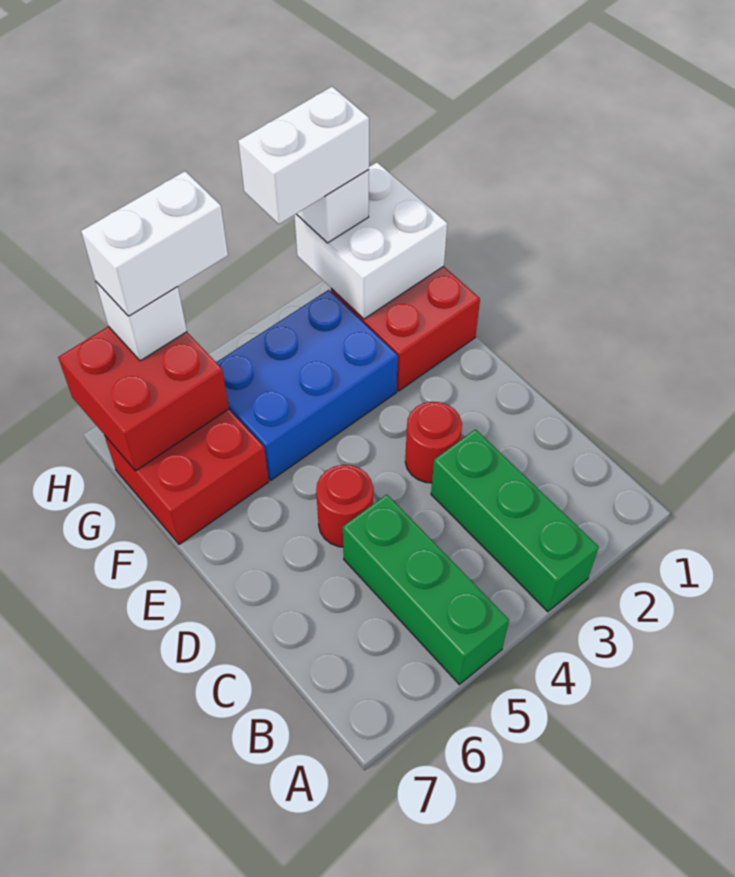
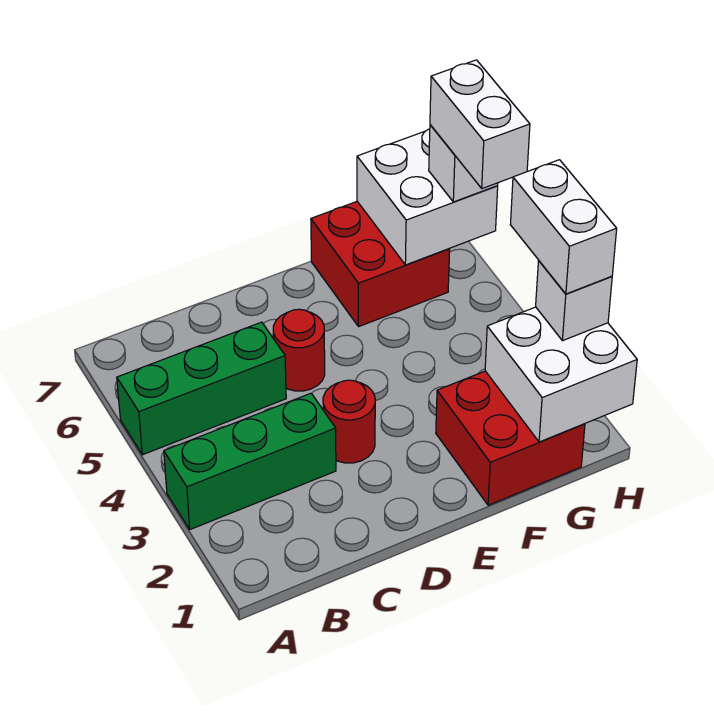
blue brick F3:G5 level 1 -> none
red brick G6:H7 level 2 -> white brick G6:H7 level 2

